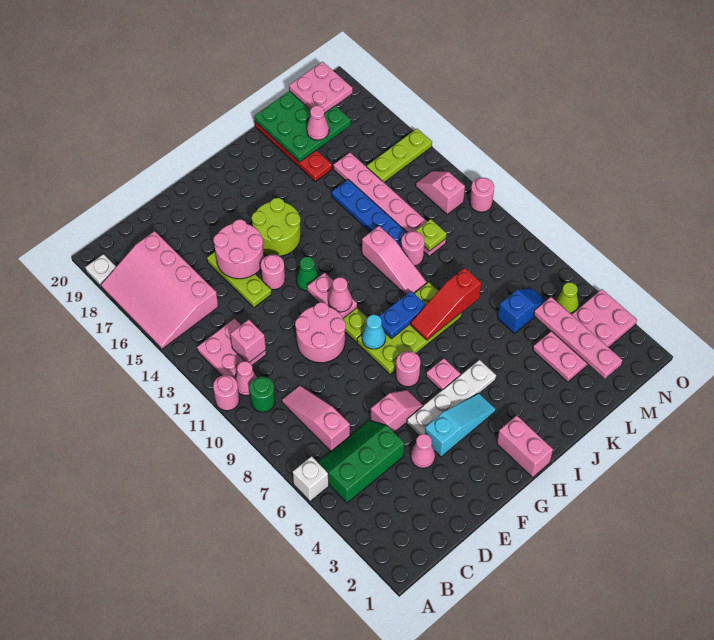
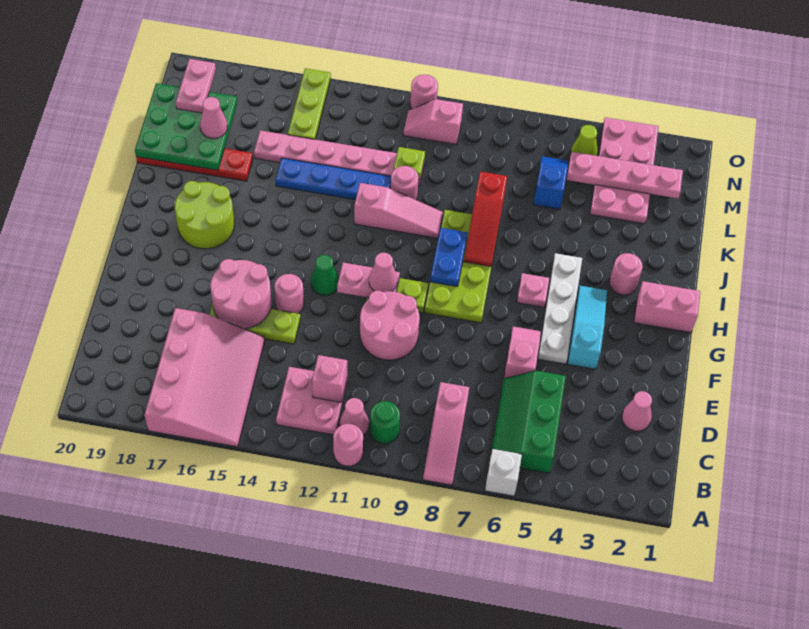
pink slope A15:C18 level 1 top C -> pink slope A15:D17 level 1 top 17
white plate A19 level 1 -> none
pink slope C7:C9 level 1 top 7 -> pink slope A8:C8 level 1 top C
pink cone E4 level 1 -> pink cone D2 level 1
pink round brick G7 level 1 -> pink round brick I3 level 1
cyan cone G9 level 2 -> none
lime round brick G15:H16 level 1 -> lime round brick H17:I18 level 1
pink plate M19:N20 level 3 -> pink plate M19:N19 level 3
pink slope N12:N13 level 1 top 12 -> pink slope N10:N11 level 1 top 10

